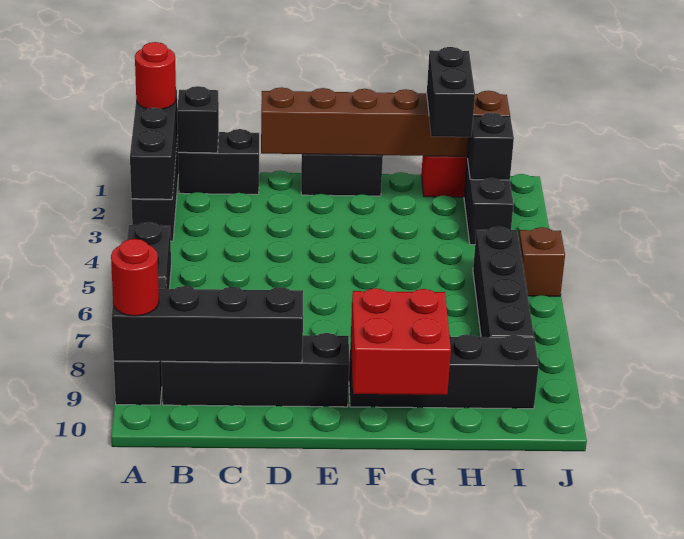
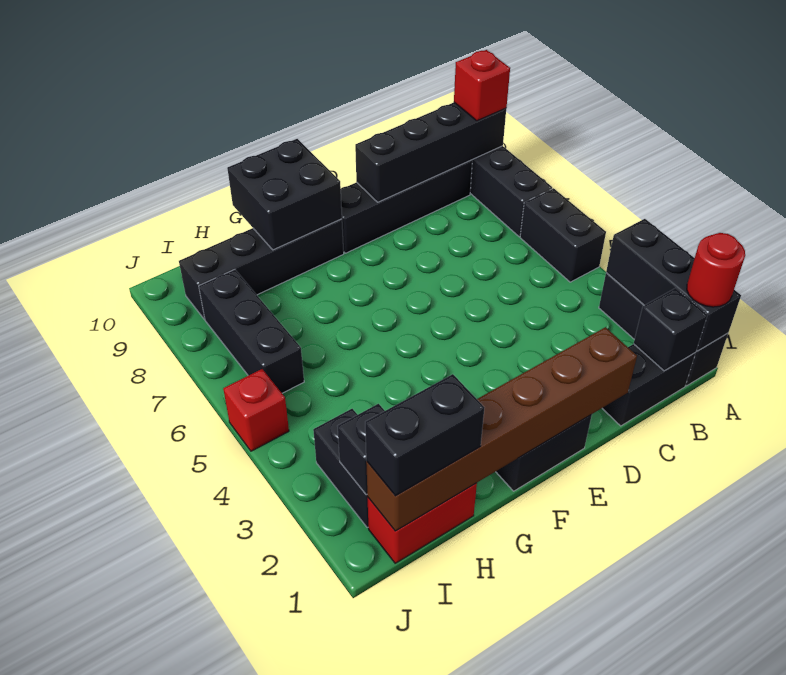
red round brick A9 level 3 -> red brick A9 level 3
red brick F9:G10 level 2 -> black brick F9:G10 level 2
black brick H1:H2 level 3 -> black brick H1:I1 level 3
black brick I5:I8 level 1 -> black brick I6:I8 level 1
brown brick J5 level 1 -> red brick J5 level 1

